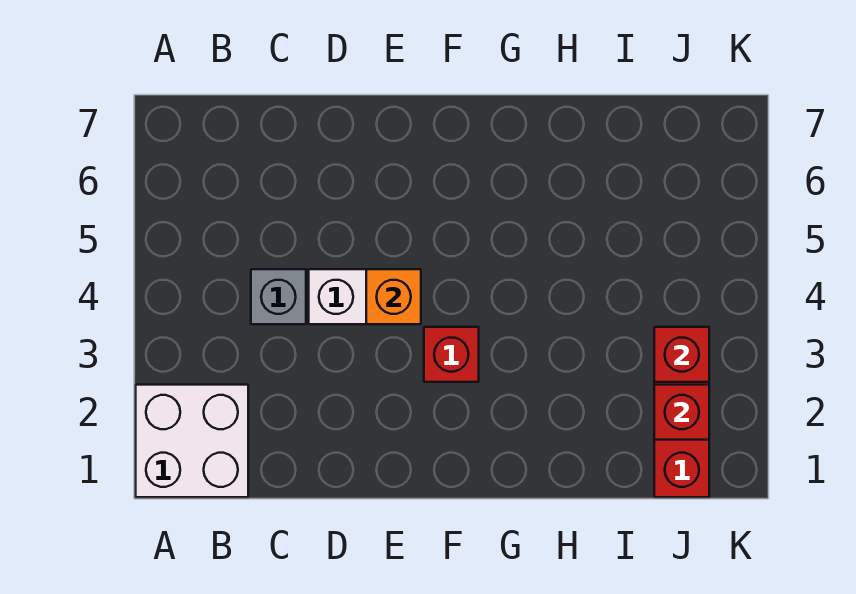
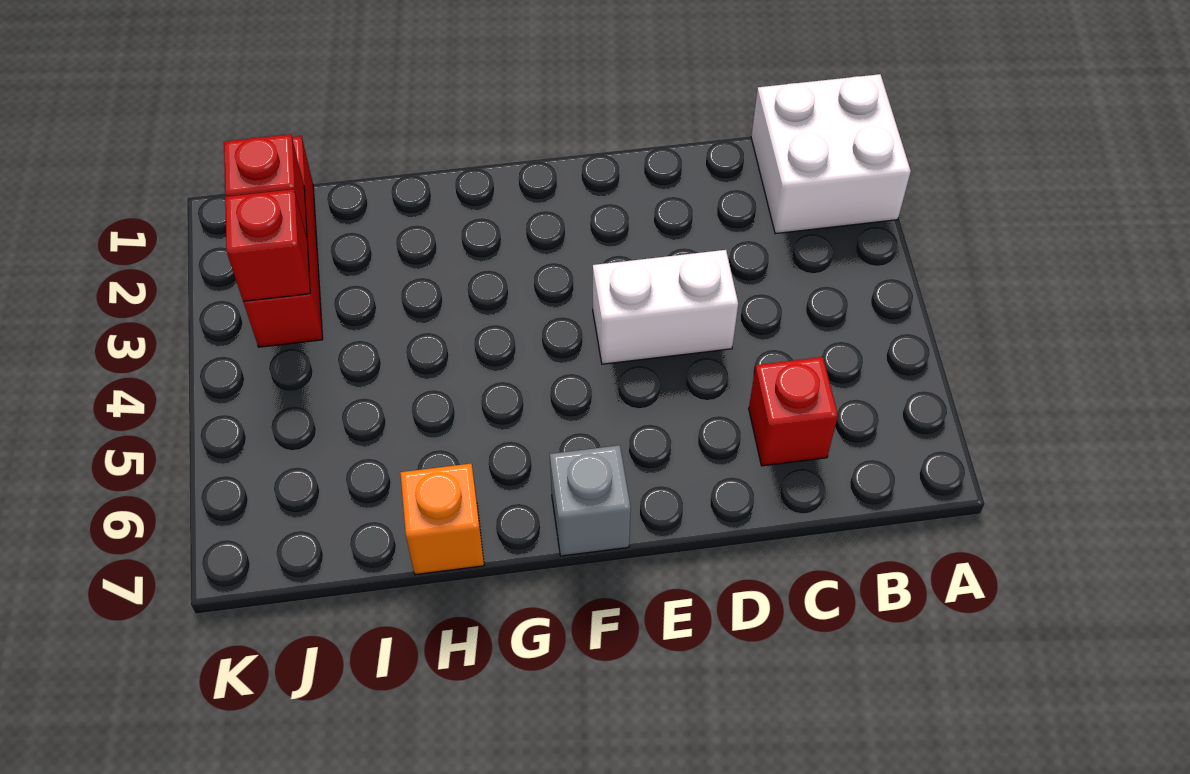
grey brick C4 level 1 -> grey brick F7 level 1
orange brick E4 level 2 -> orange brick H7 level 1
red brick F3 level 1 -> red brick C6 level 1

